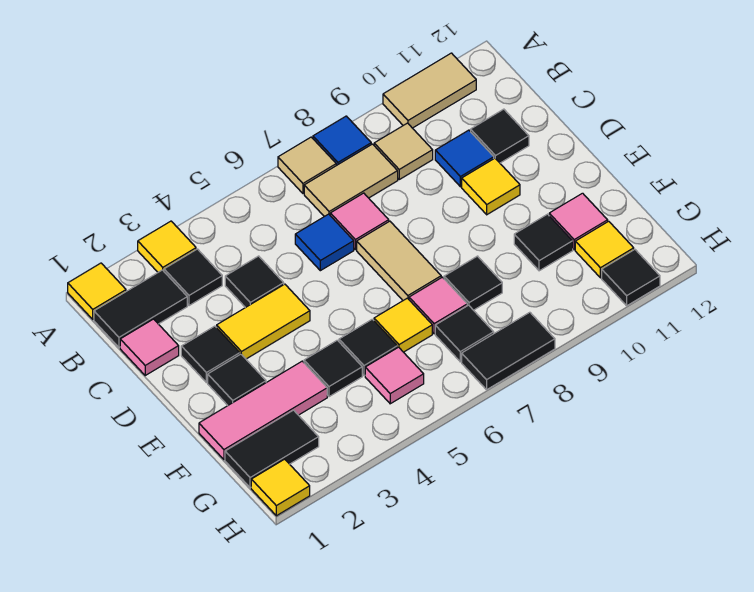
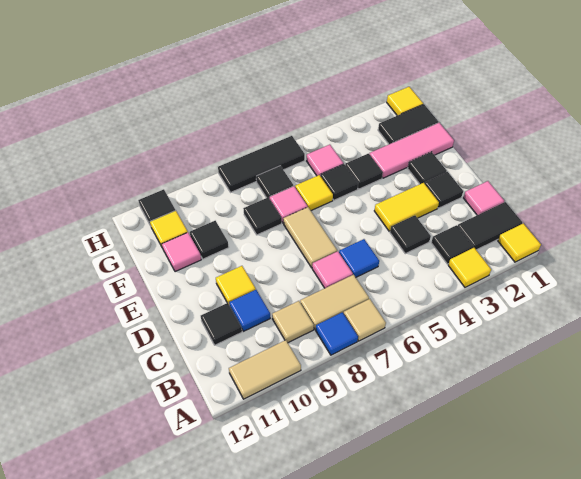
black tile H7:H8 level 1 -> black tile H6:H8 level 1

